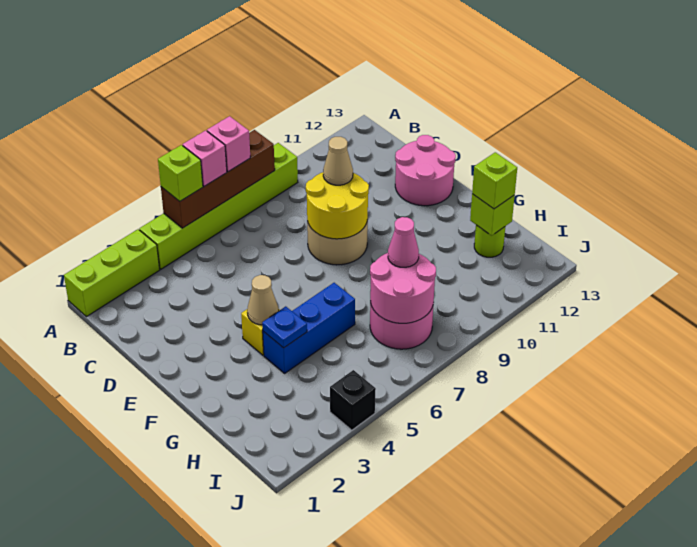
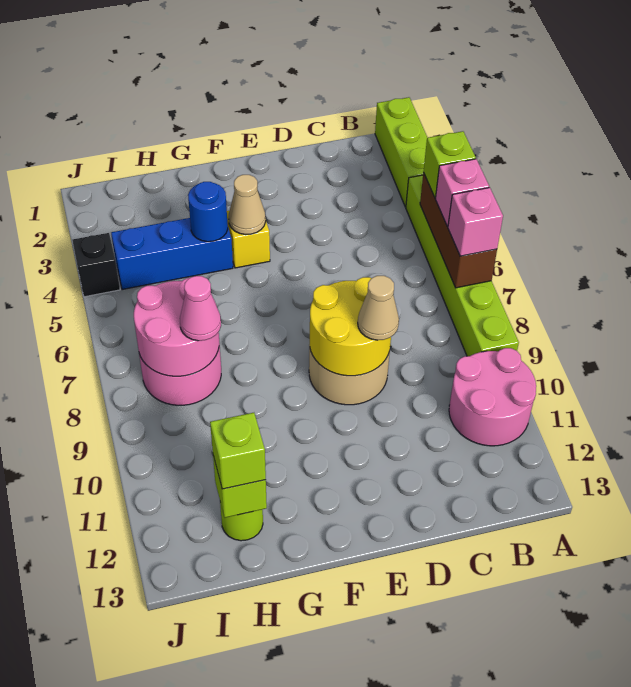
brown brick A5:A8 level 2 -> brown brick A5:A7 level 2
pink round brick D12:E13 level 1 -> pink round brick A10:B11 level 1
blue brick G4:G6 level 1 -> blue brick G4:I4 level 1
blue plate G4 level 2 -> blue round brick G4 level 2

